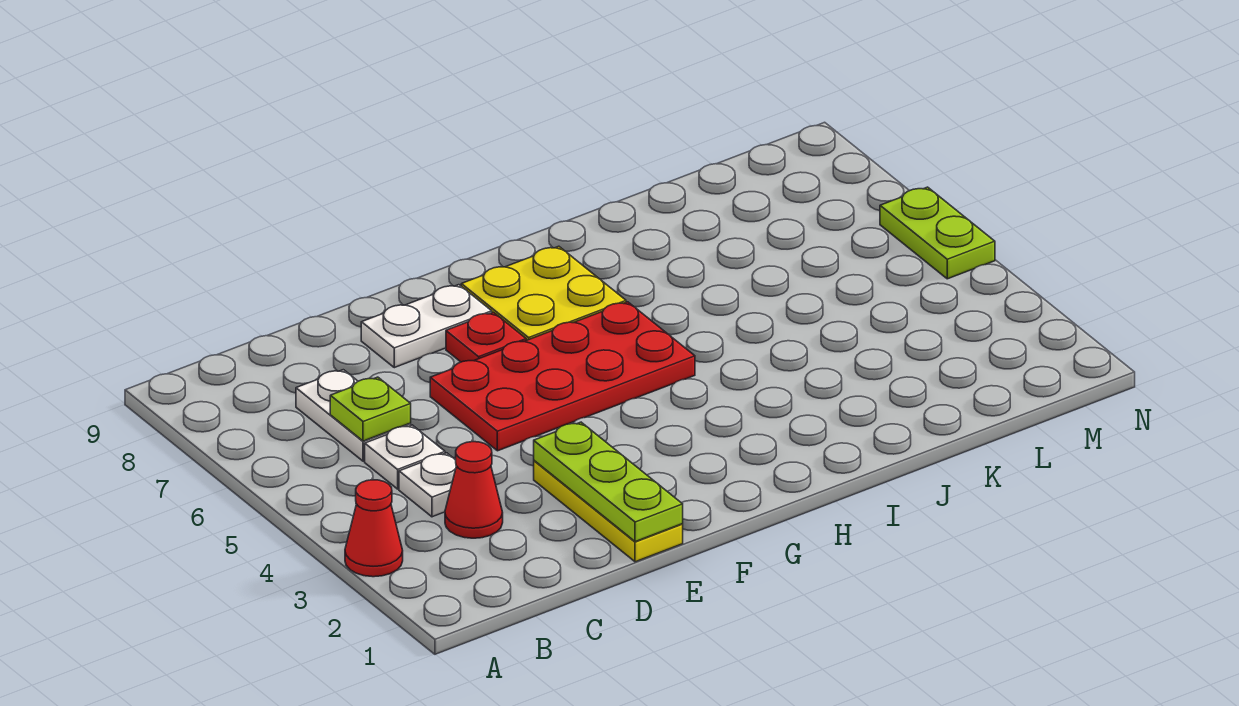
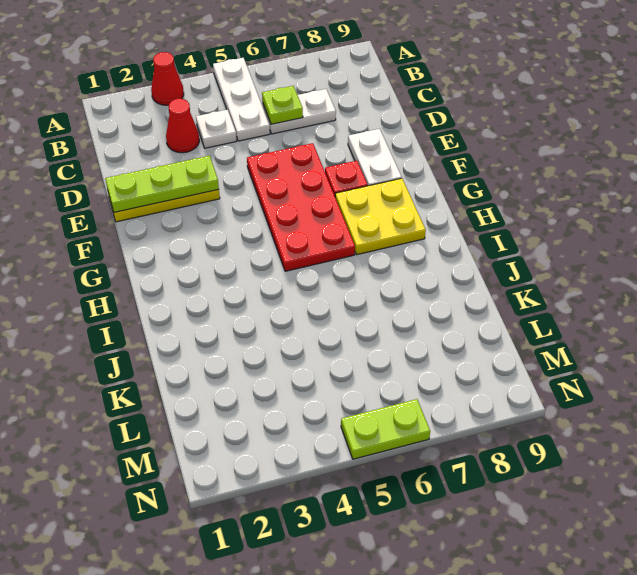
white plate C5 level 1 -> white plate A5:C5 level 1

